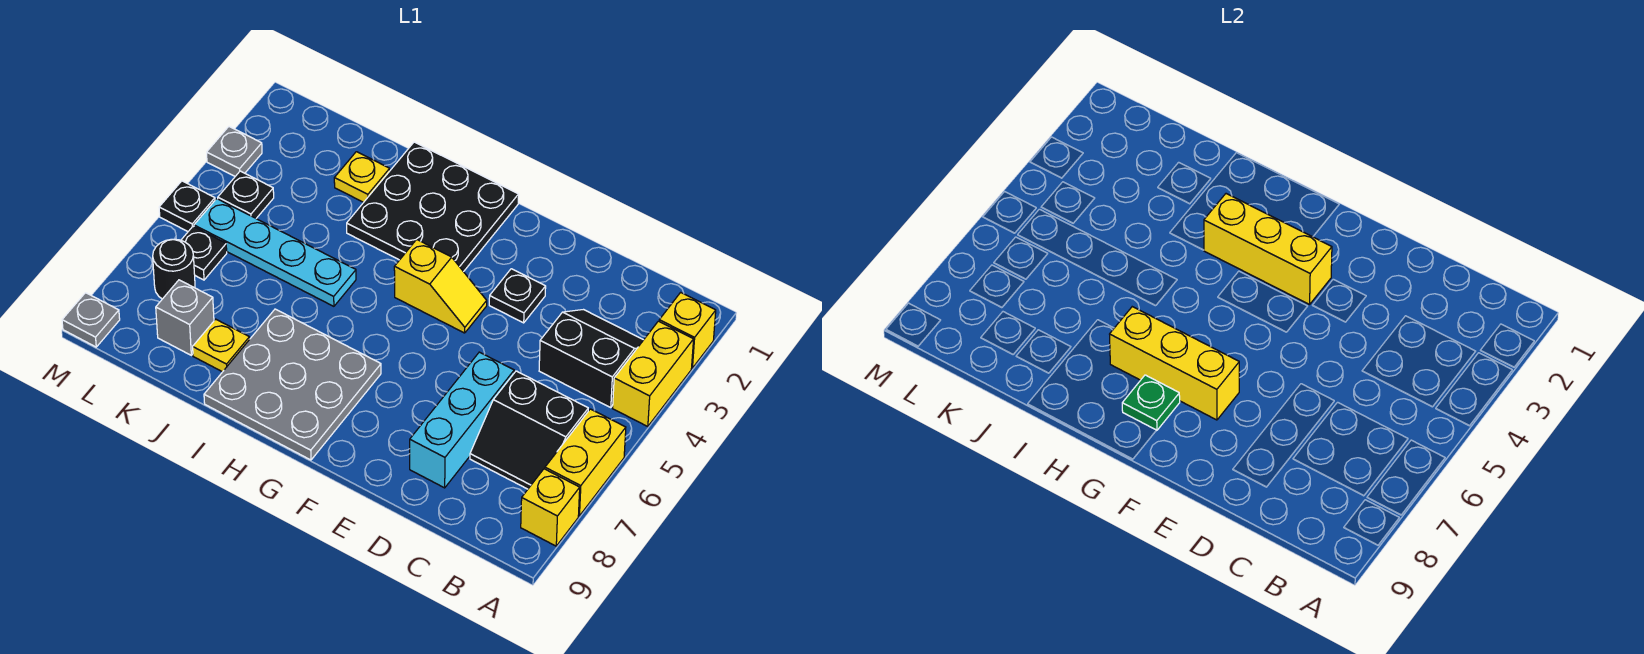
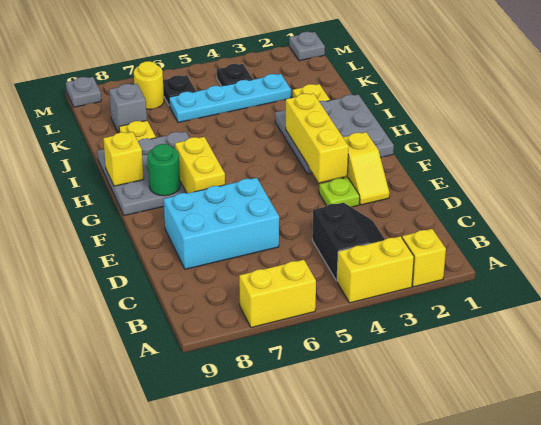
yellow brick A8 level 1 -> yellow brick H9 level 2
black slope B6:C7 level 1 top 6 -> none
cyan brick D6:D8 level 1 -> cyan brick D6:E8 level 1
black plate E3 level 1 -> lime plate E3 level 1
yellow slope F4:G4 level 1 top G -> yellow slope E2:F2 level 1 top F
yellow brick F7:H7 level 2 -> yellow brick F7:G7 level 2
black plate G1:I3 level 1 -> grey plate G1:I3 level 1
green plate G8 level 2 -> green round brick G8 level 2
cyan plate I5:L5 level 1 -> cyan plate K3:K6 level 1
black round brick L7 level 1 -> yellow round brick L7 level 1
grey plate M3 level 1 -> grey plate M1 level 1
black plate M5 level 1 -> none

